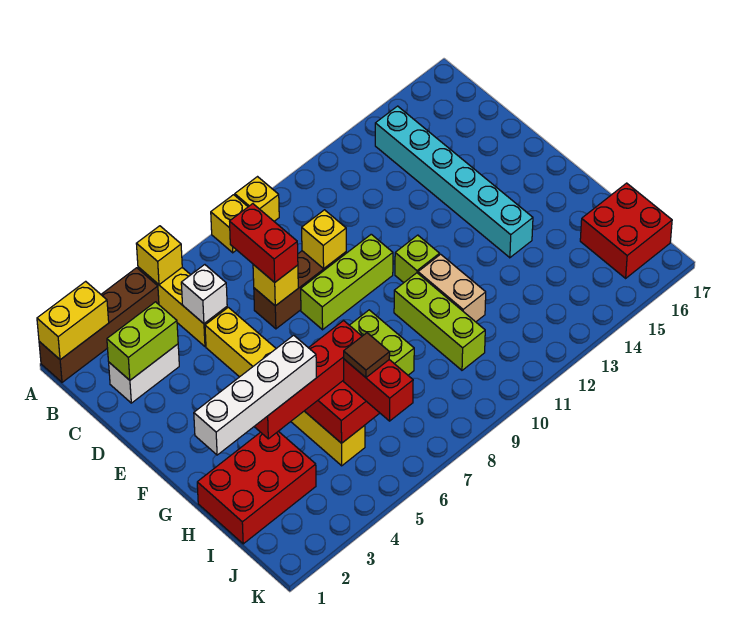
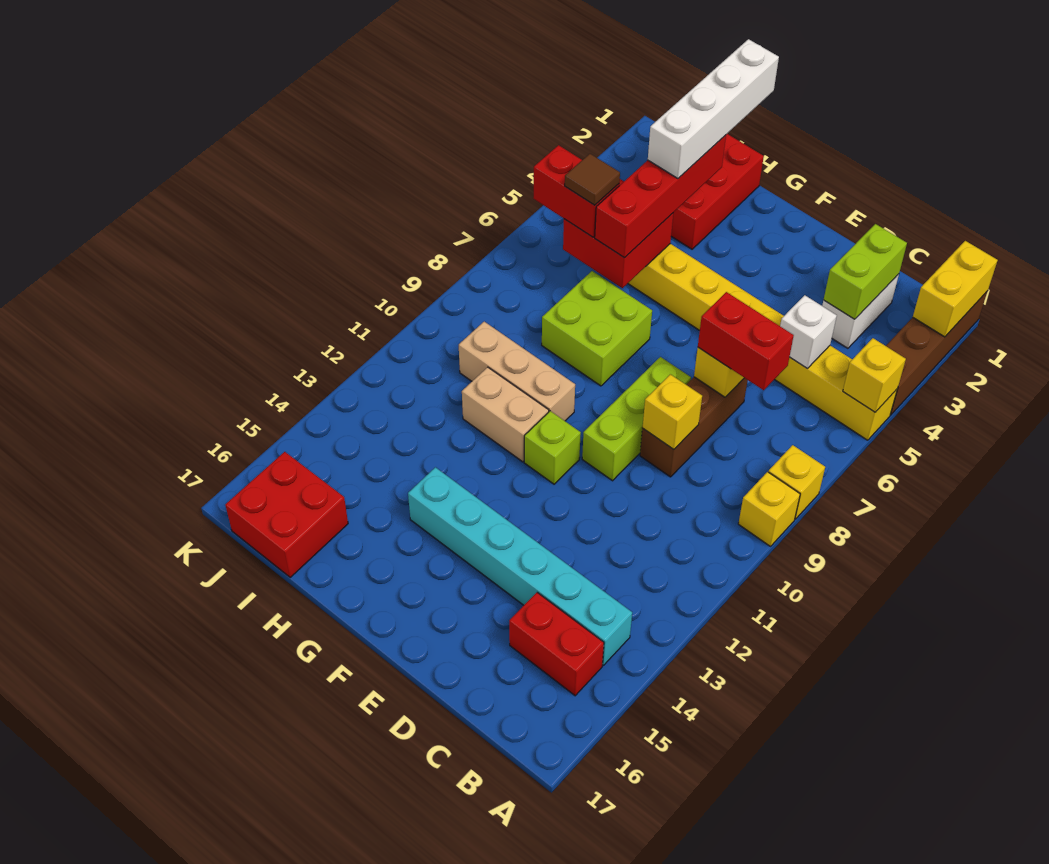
none -> red brick B15:C15 level 1
lime brick G10:I10 level 1 -> tan brick G10:I10 level 1

